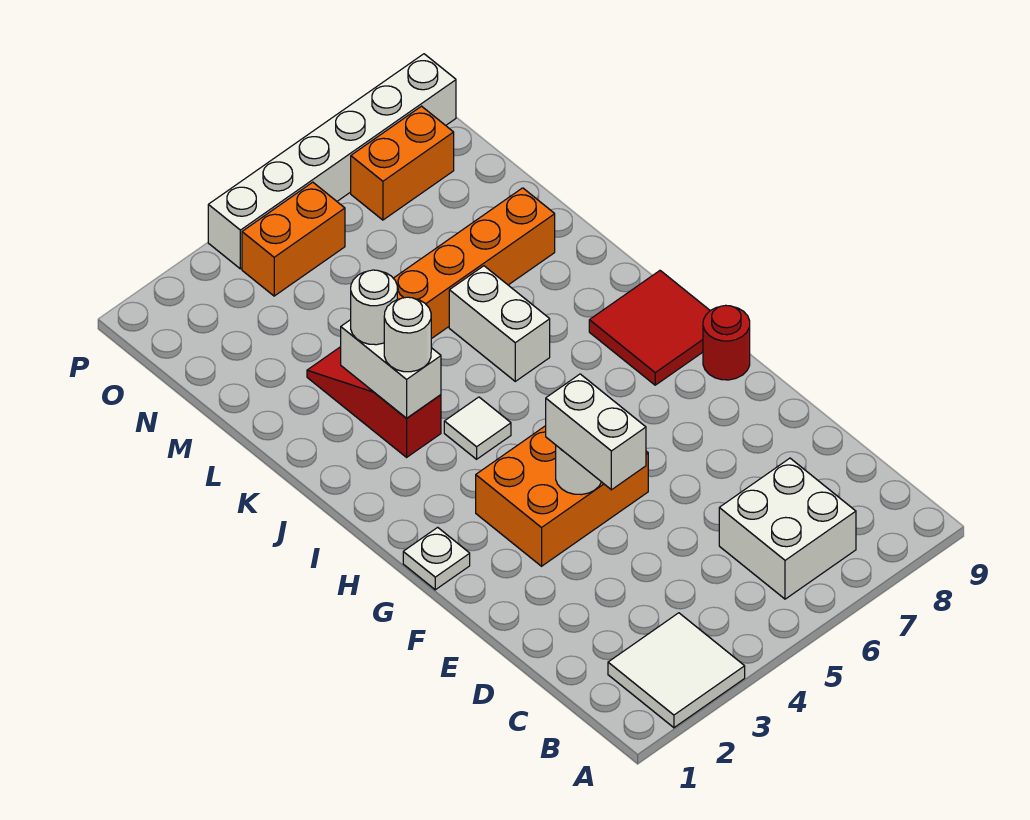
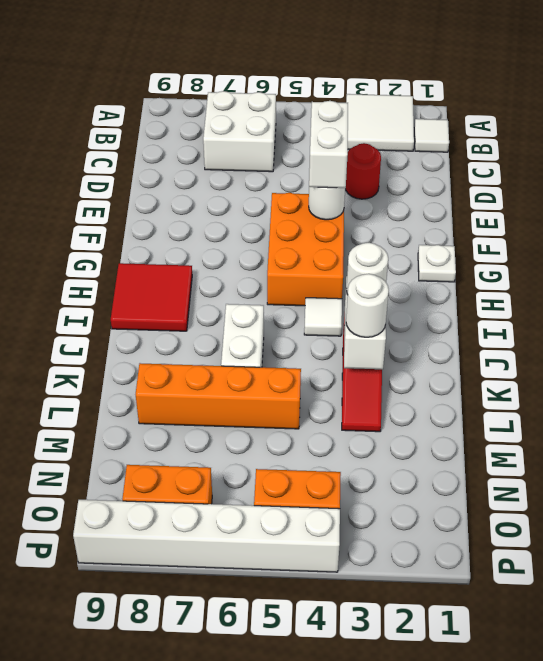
none -> white tile B1 level 1
orange brick F3:G5 level 1 -> orange brick F4:H5 level 1
red round brick G9 level 1 -> red round brick D3 level 1

